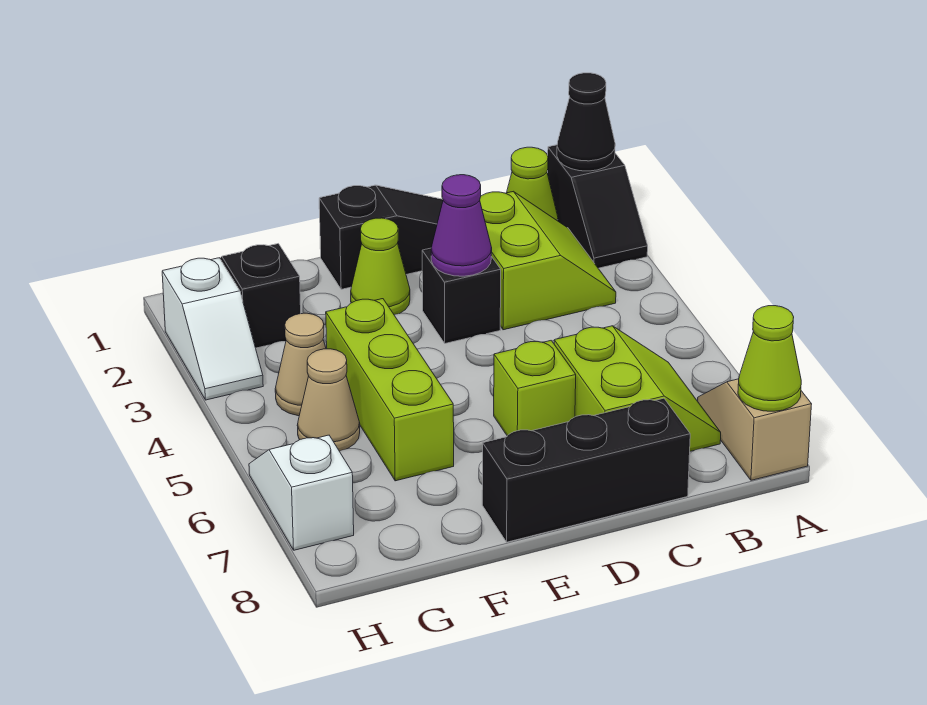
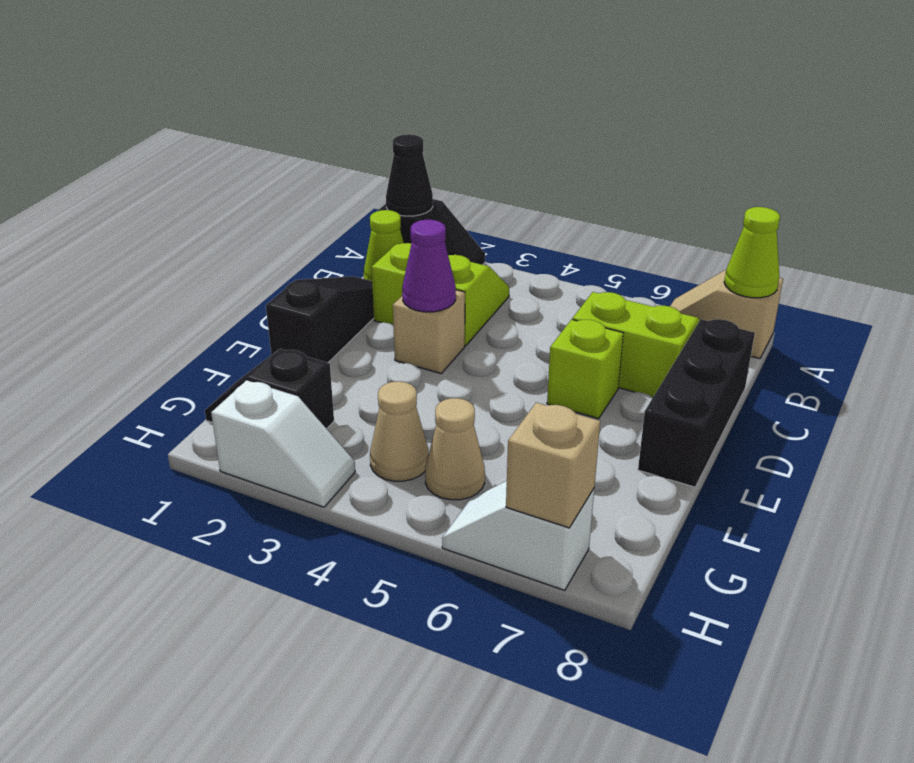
black brick D3 level 1 -> tan brick D3 level 1
lime cone E2 level 1 -> none
lime brick F4:F6 level 1 -> none
none -> tan brick H7 level 2

